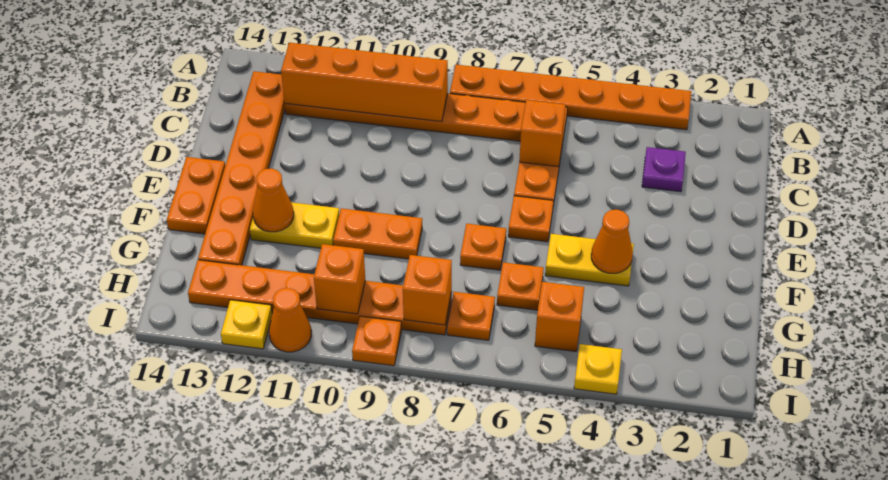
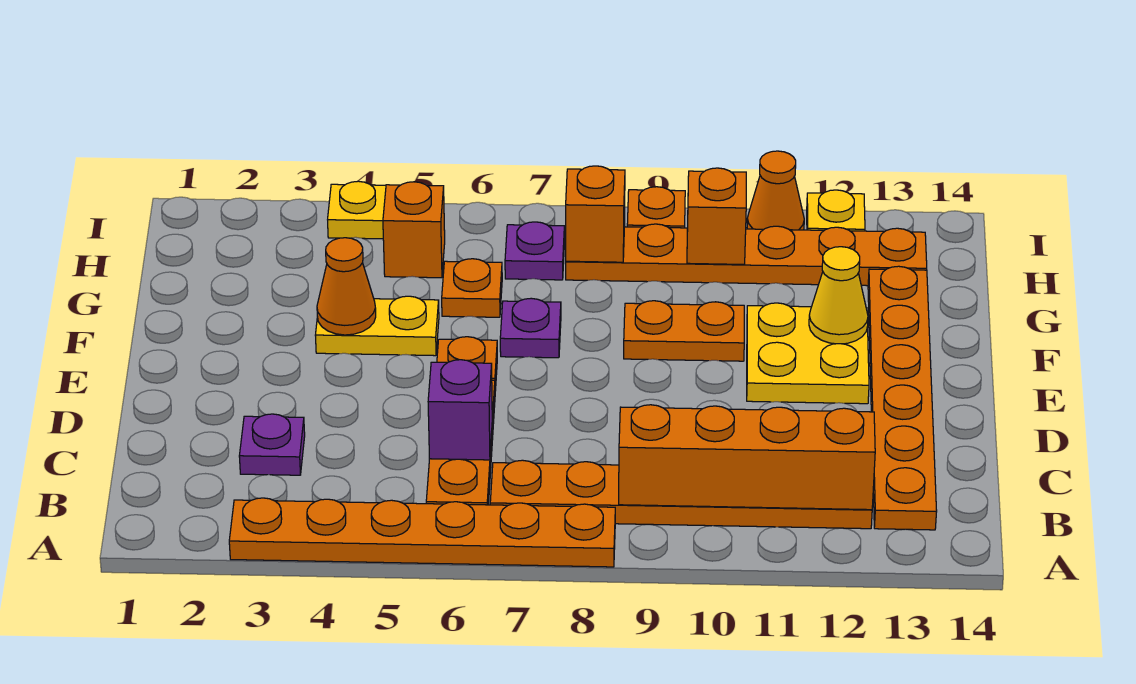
orange brick C6 level 2 -> purple brick C6 level 2
orange plate E14:F14 level 1 -> none
orange plate F7 level 1 -> purple plate F7 level 1
yellow plate F11:F12 level 1 -> yellow plate E11:F12 level 1
orange cone F12 level 2 -> yellow cone F12 level 2
orange plate H7 level 1 -> purple plate H7 level 1

